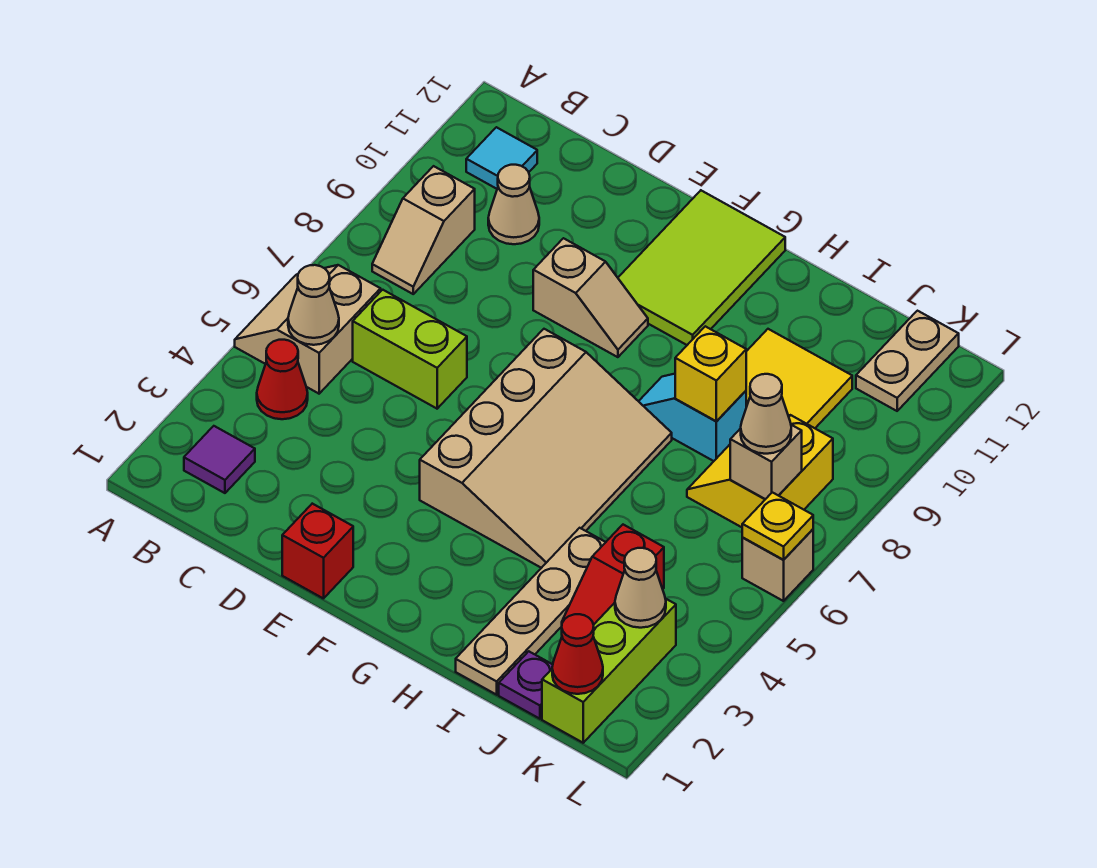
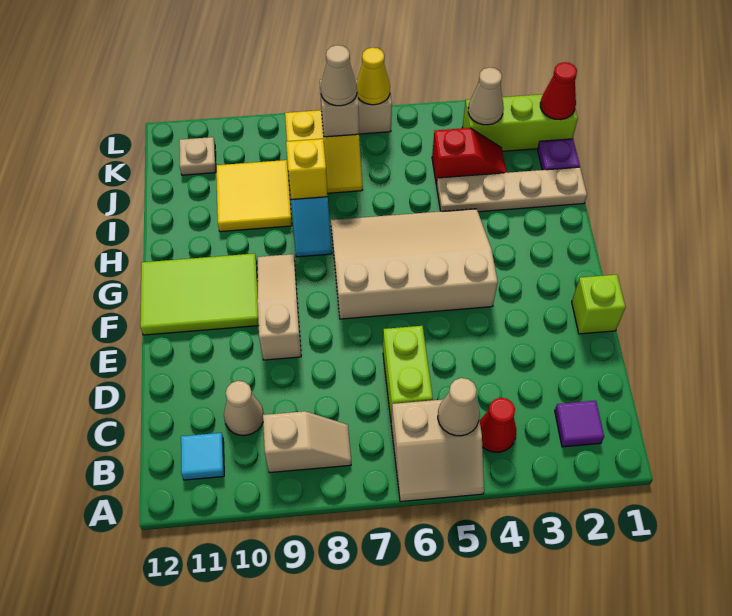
red brick E1 level 1 -> lime brick E1 level 1
tan slope E9:F9 level 1 top E -> tan slope E9:G9 level 1 top E
tan plate K11:K12 level 1 -> tan plate K11 level 1
yellow plate L6 level 2 -> yellow cone L6 level 2

